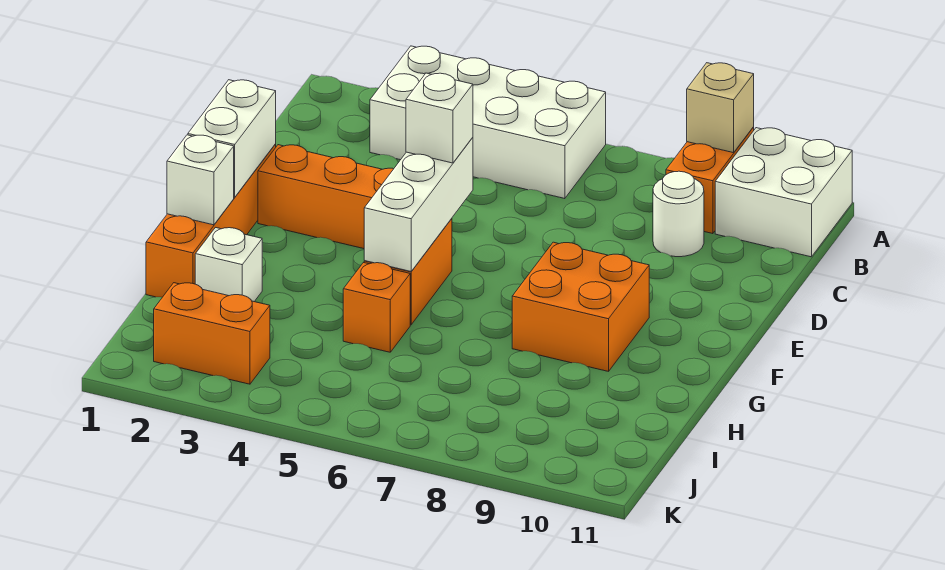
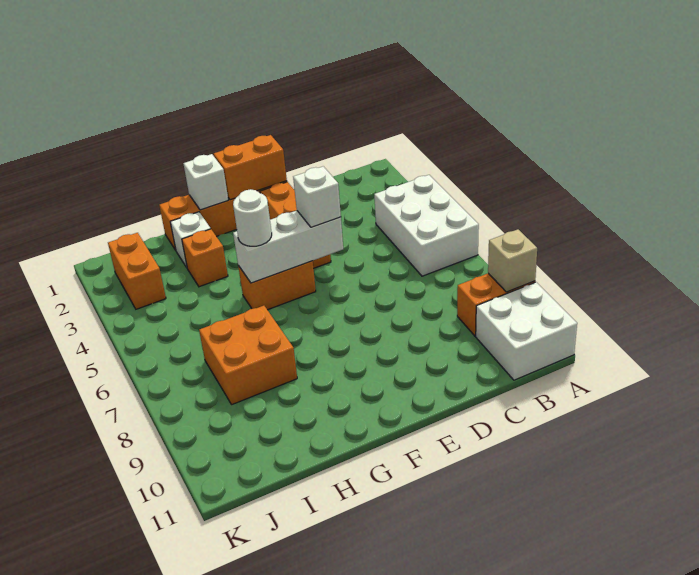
white brick A3:B6 level 1 -> white brick A4:B6 level 1
white round brick C9 level 1 -> white round brick G5 level 3
white brick E1:F1 level 2 -> orange brick E1:F1 level 2
orange brick F8:G9 level 1 -> orange brick H7:I8 level 1
orange brick H5 level 1 -> orange brick H3 level 1

